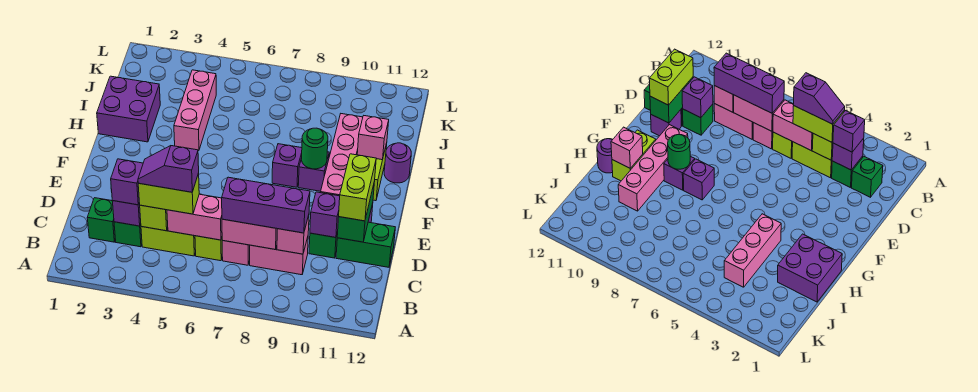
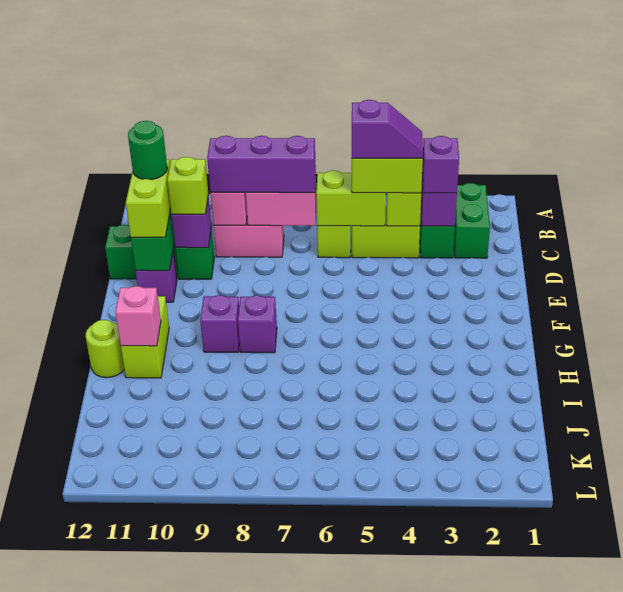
green brick C2 level 1 -> green brick B2:C2 level 1
pink brick C5:C6 level 2 -> lime brick C5:C6 level 2
pink brick C7 level 1 -> none
none -> lime brick D10 level 3
pink brick F10:I10 level 1 -> none
green round brick G9 level 2 -> green round brick D11 level 4
purple brick H1:I2 level 1 -> none
pink brick H4:J4 level 1 -> none
purple round brick H12 level 1 -> lime round brick H12 level 1

